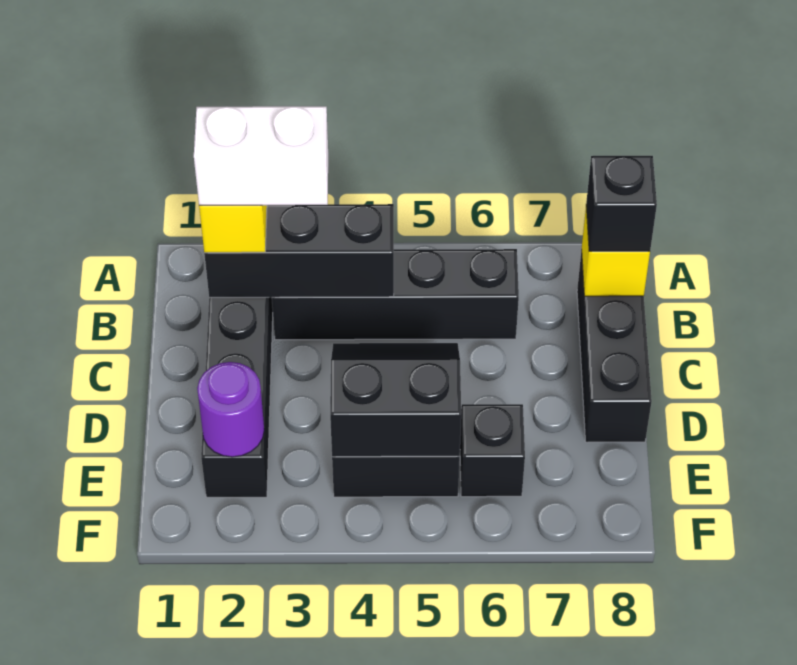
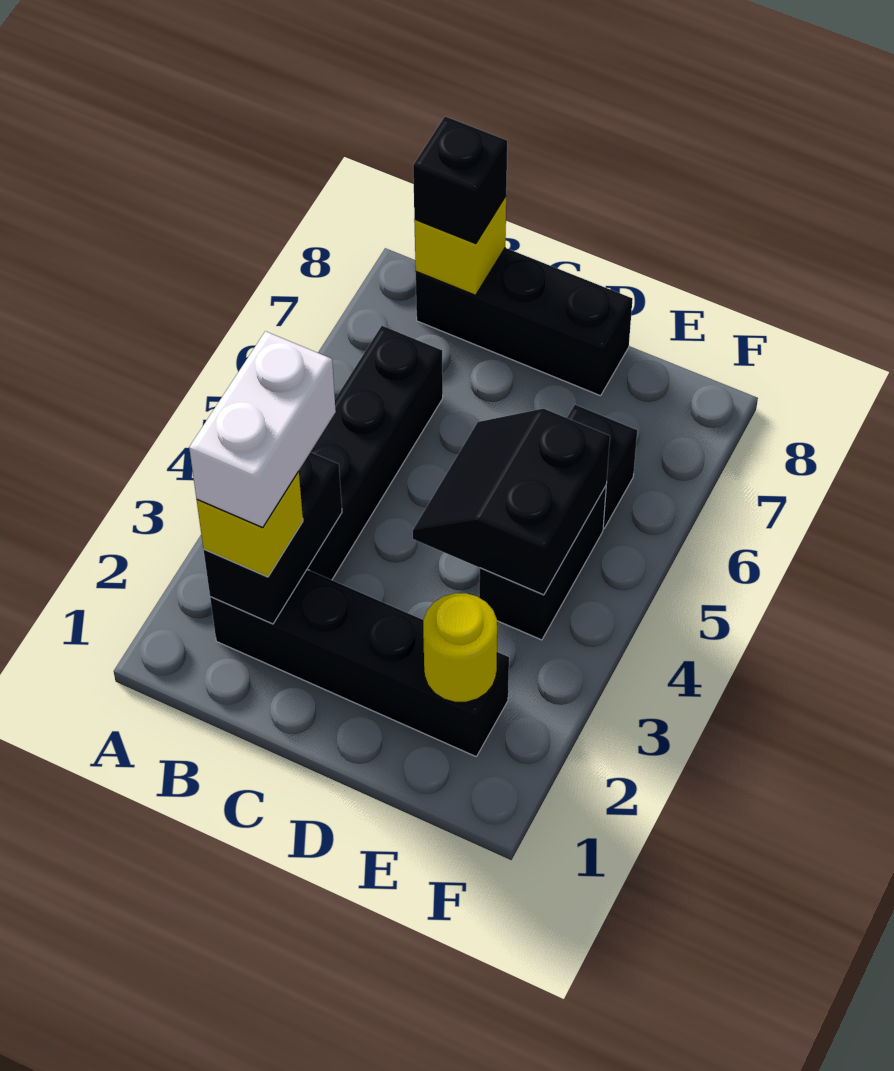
black brick B2:B4 level 2 -> black brick B2:B3 level 2
purple round brick E2 level 2 -> yellow round brick E2 level 2

